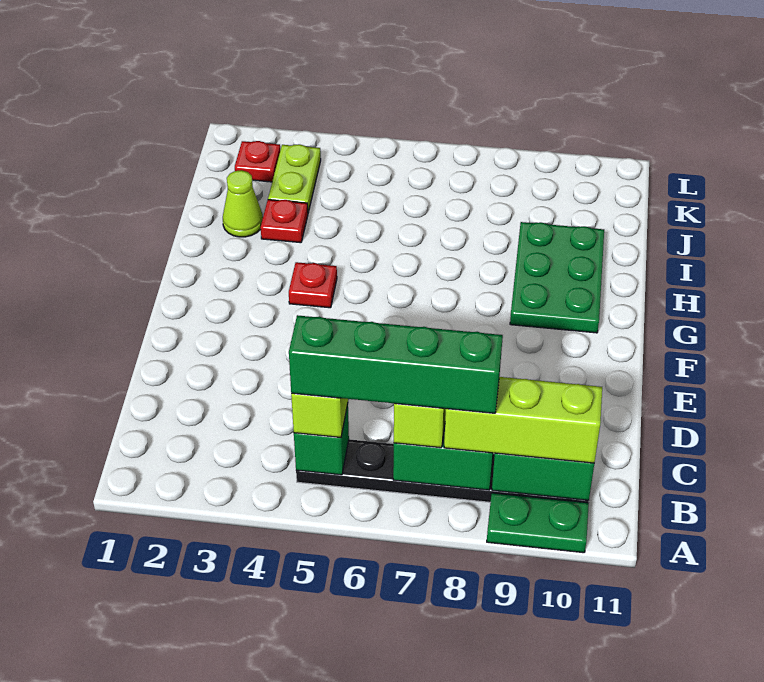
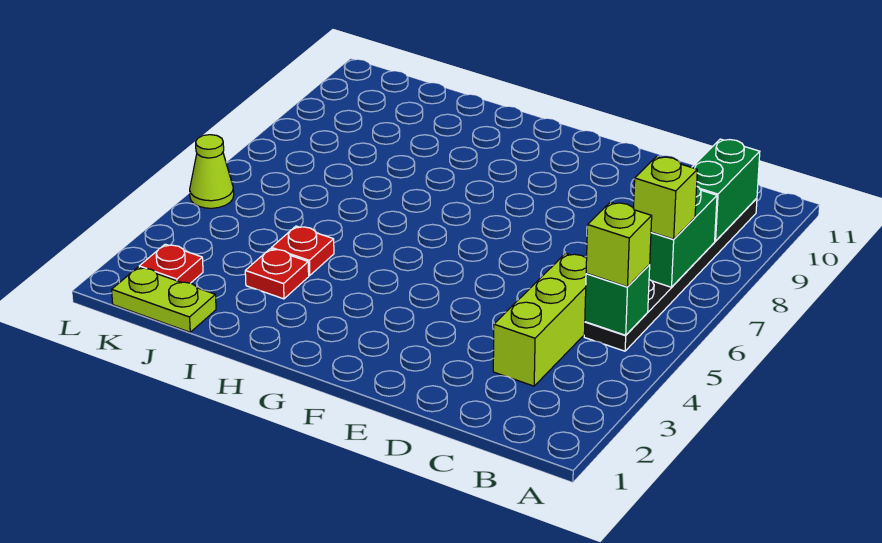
green plate A9:A10 level 1 -> none
green brick B5:B8 level 4 -> none
lime brick B8:B10 level 3 -> lime brick C3:C5 level 1
red plate G4 level 1 -> red plate I4 level 1
green plate G9:I10 level 1 -> none
lime cone I2 level 1 -> lime cone L5 level 1
lime plate J3:K3 level 1 -> lime plate J1:K1 level 1

